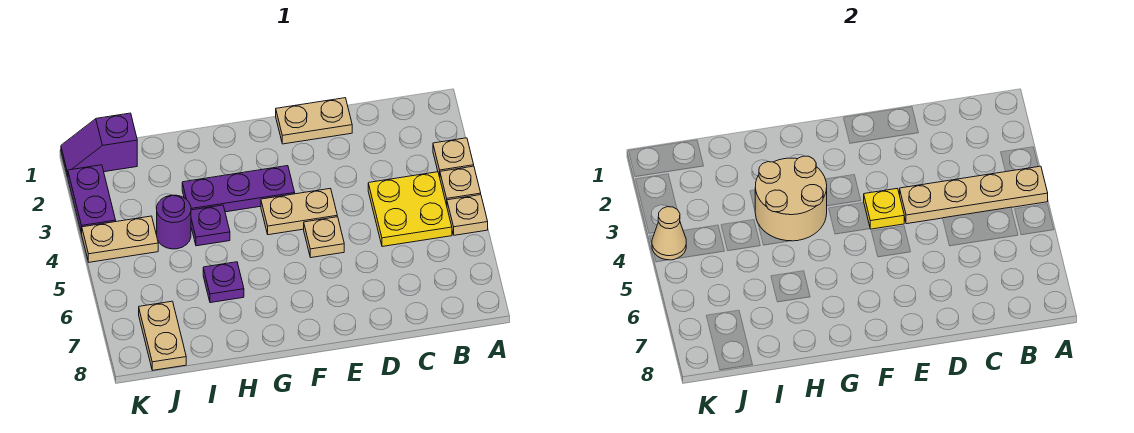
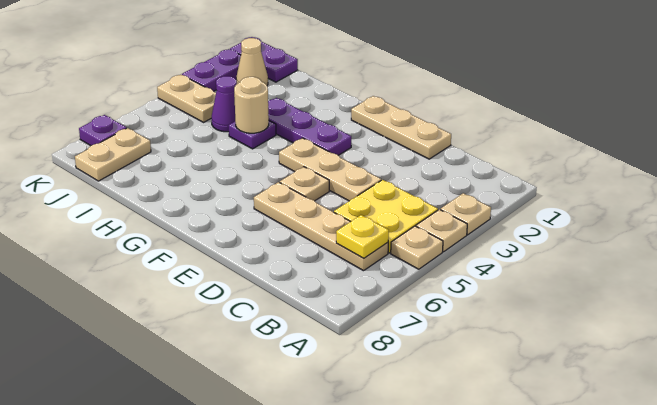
tan plate A4:D4 level 2 -> tan plate B6:E6 level 1
tan plate D1:E1 level 1 -> tan plate D1:F1 level 1
tan plate E4:F4 level 1 -> tan plate D4:F4 level 1
yellow plate E4 level 2 -> yellow plate B6 level 2
tan round brick G3:H4 level 2 -> tan round brick H4 level 2
purple plate H6 level 1 -> purple plate K7 level 1
purple round brick I4 level 1 -> purple cone I4 level 1
purple slope J1:K1 level 1 top J -> purple plate J1:K1 level 1
tan cone K4 level 2 -> tan cone J2 level 1

